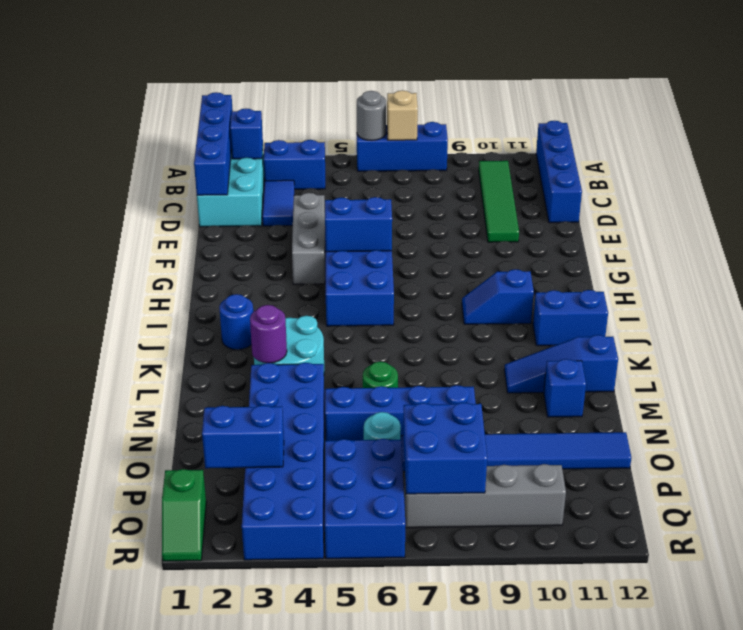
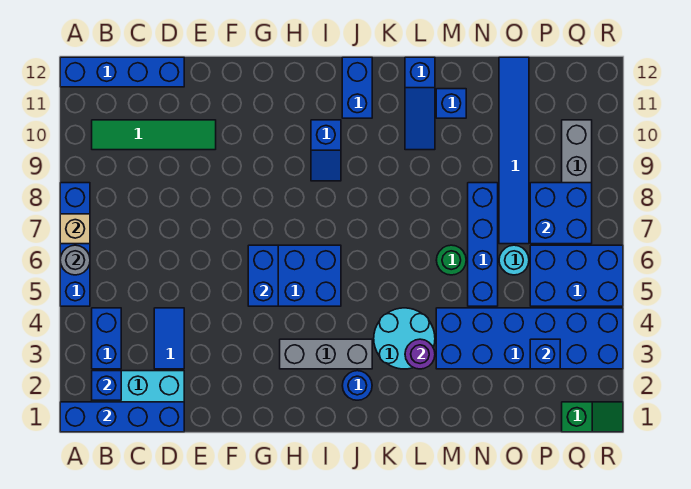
blue brick A6:A8 level 1 -> blue brick A5:A8 level 1
blue tile C3:D3 level 1 -> blue tile D3:D4 level 1
grey brick E4:G4 level 1 -> grey brick H3:J3 level 1
blue brick P2:P3 level 2 -> blue brick P3 level 2

